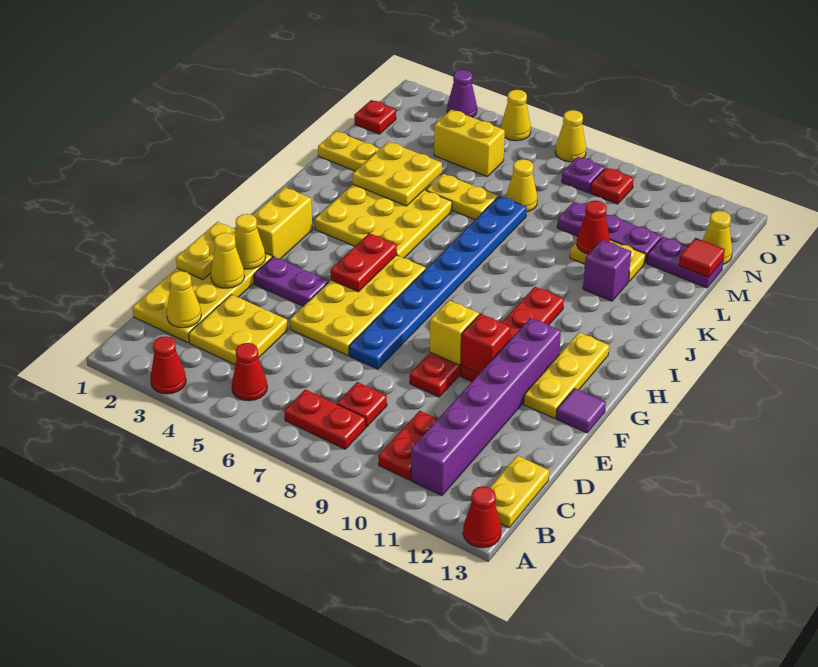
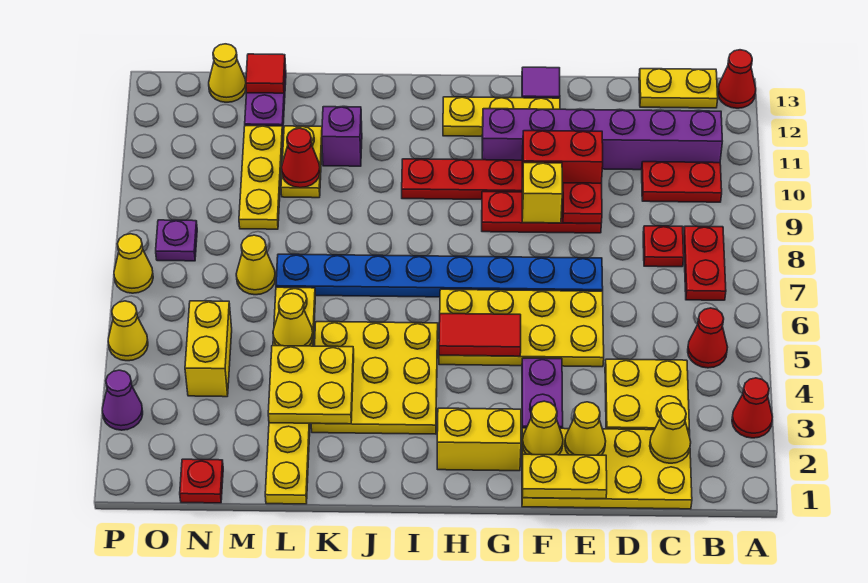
red brick F10 level 2 -> red brick E10:F10 level 2
red plate G5:H5 level 2 -> red tile G5:H5 level 2
none -> yellow cone L5 level 2
purple plate M9:M11 level 1 -> yellow plate M9:M11 level 1
red plate O9 level 1 -> red plate E9 level 2

